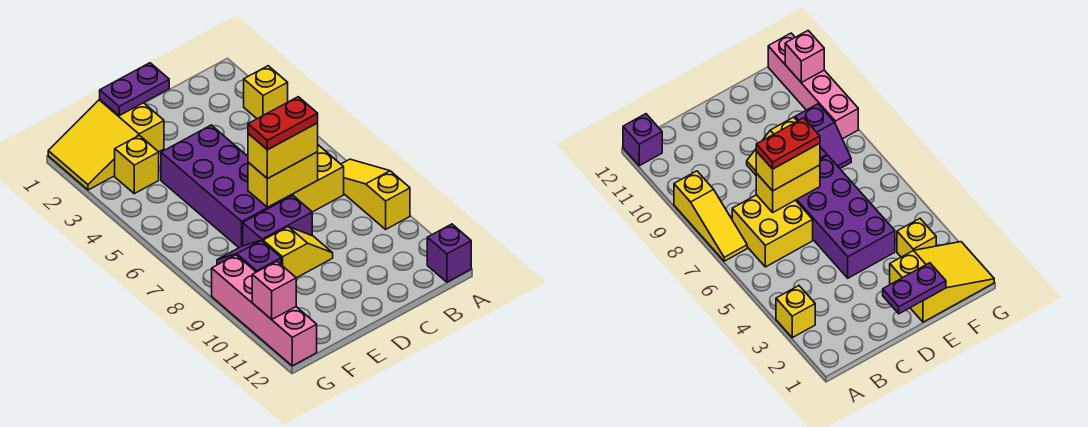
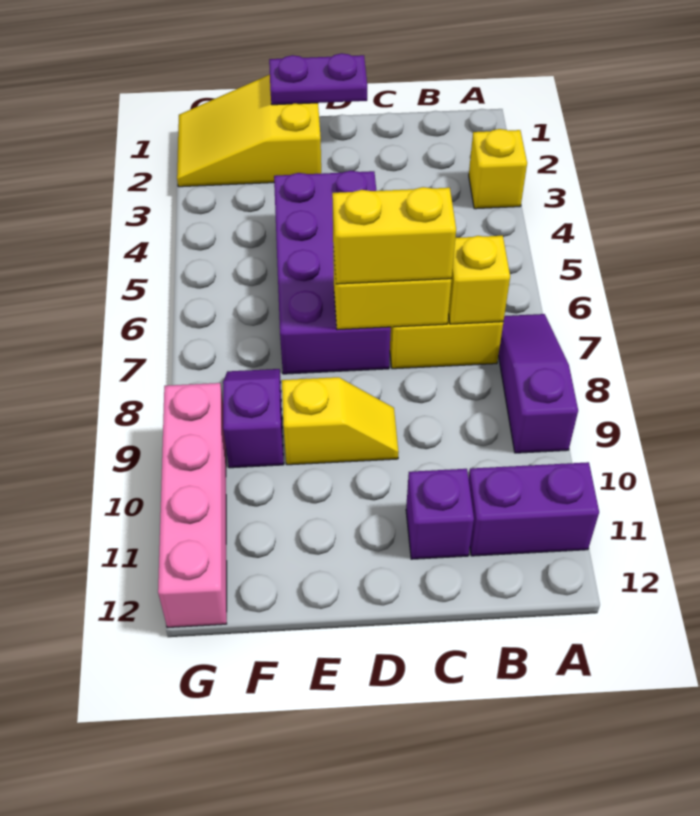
yellow slope A7:A9 level 1 top 9 -> purple slope A7:A9 level 1 top 9
purple brick A12 level 1 -> purple brick C11 level 1
red plate C7:D7 level 4 -> none
purple brick D8:E8 level 1 -> purple brick A11:B11 level 1
yellow brick F3 level 1 -> yellow brick B7 level 2
pink brick G11 level 2 -> none

